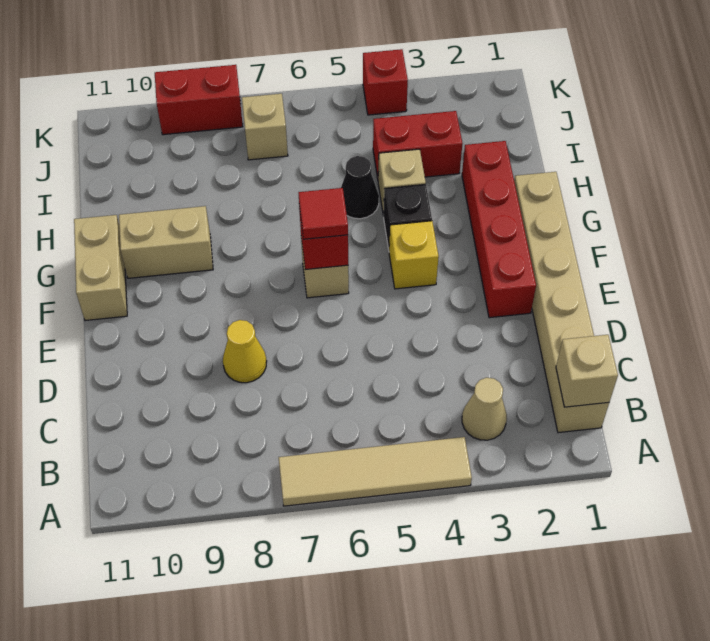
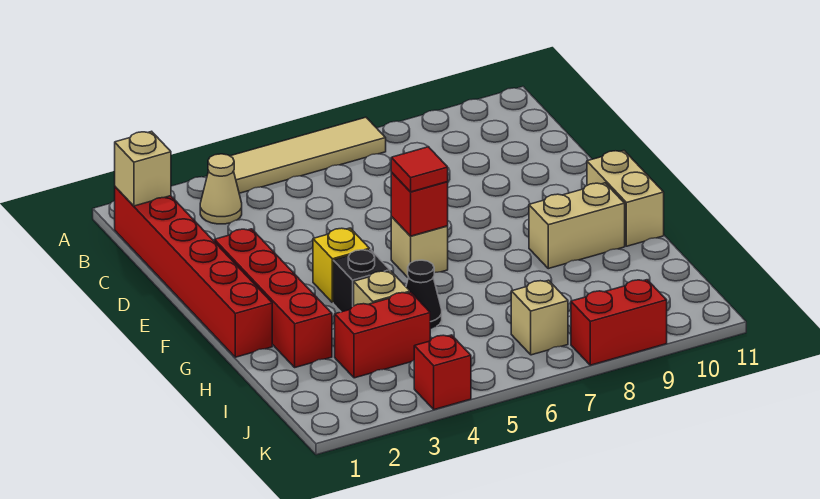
tan brick B1:G1 level 1 -> red brick B1:G1 level 1
yellow cone D8 level 1 -> none

